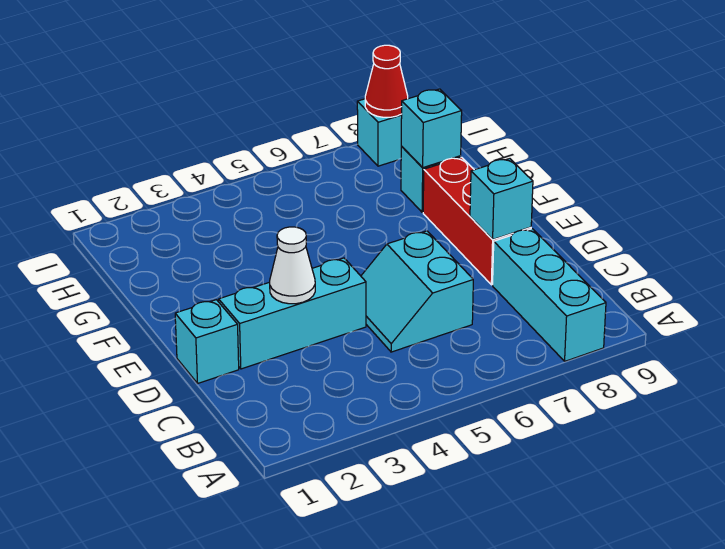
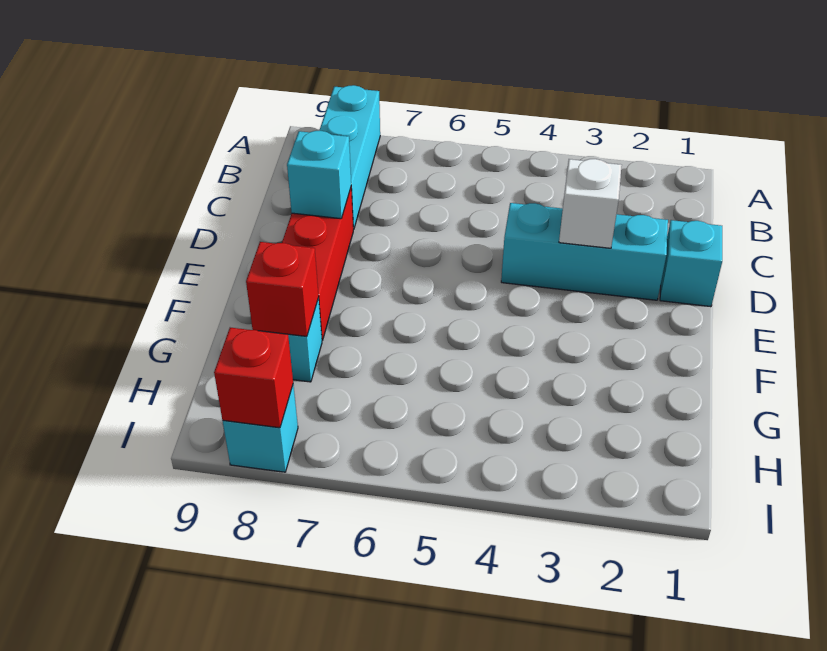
cyan slope C5:D6 level 1 top 6 -> none
white cone D3 level 2 -> white brick D3 level 2
cyan brick G8 level 2 -> red brick G8 level 2
red cone I8 level 2 -> red brick I8 level 2

